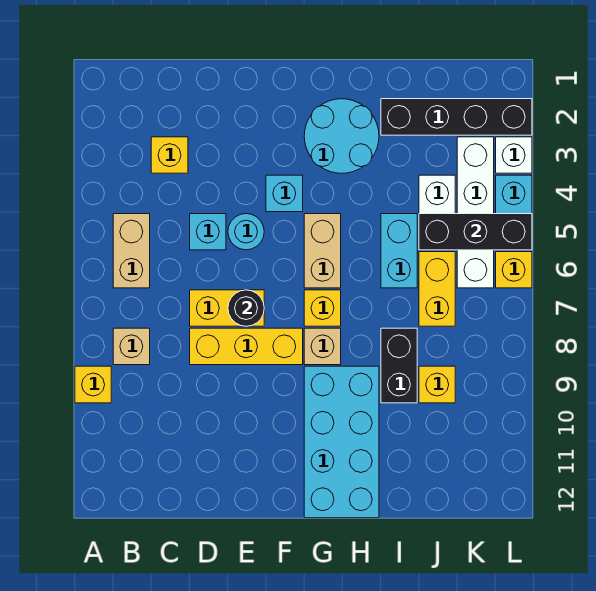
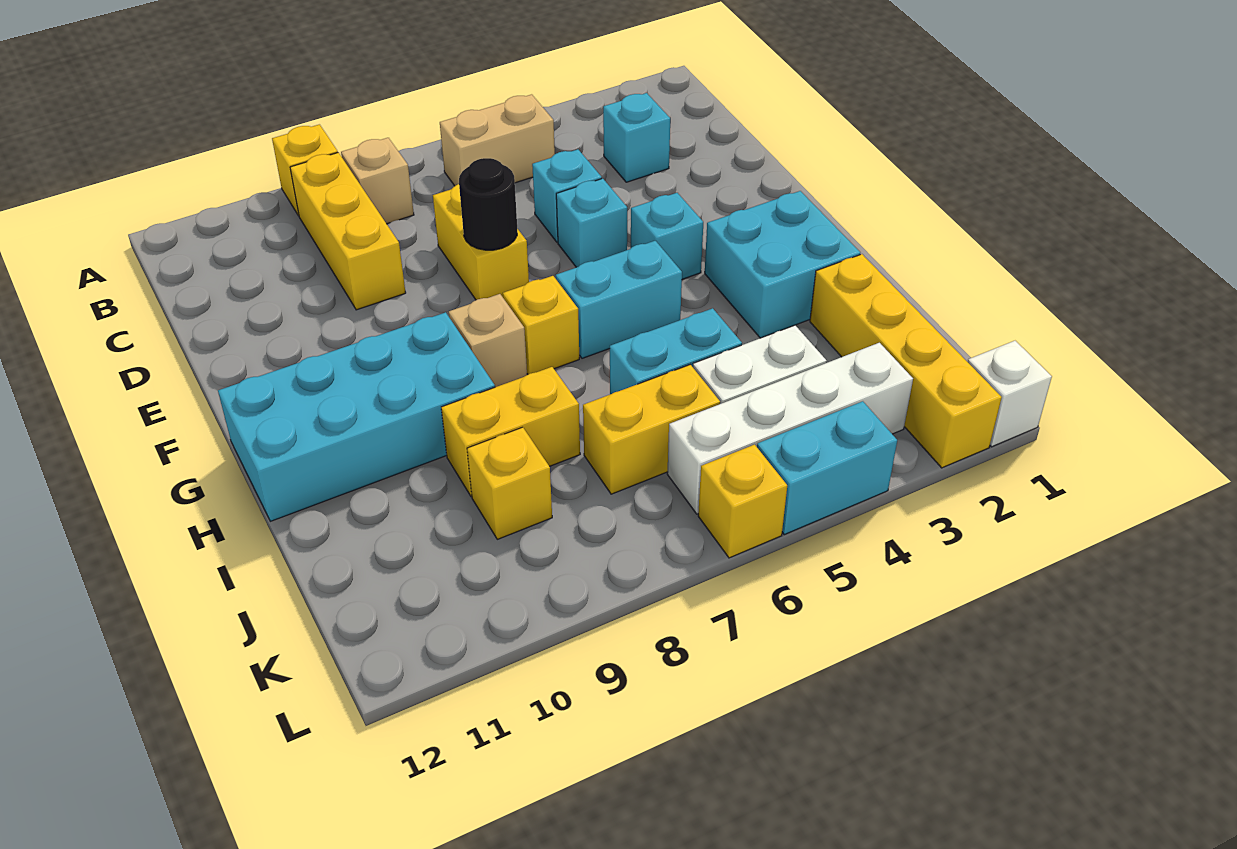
yellow brick C3 level 1 -> cyan brick C3 level 1
yellow brick D8:F8 level 1 -> yellow brick B9:D9 level 1
cyan round brick E5 level 1 -> cyan brick E5 level 1
cyan round brick G2:H3 level 1 -> cyan brick G2:H3 level 1
tan brick G5:G6 level 1 -> cyan brick G5:G6 level 1
black brick I2:L2 level 1 -> yellow brick I2:L2 level 1
black brick I8:I9 level 1 -> yellow brick I8:I9 level 1
black brick J5:L5 level 2 -> none
white brick L3 level 1 -> white brick L1 level 1

